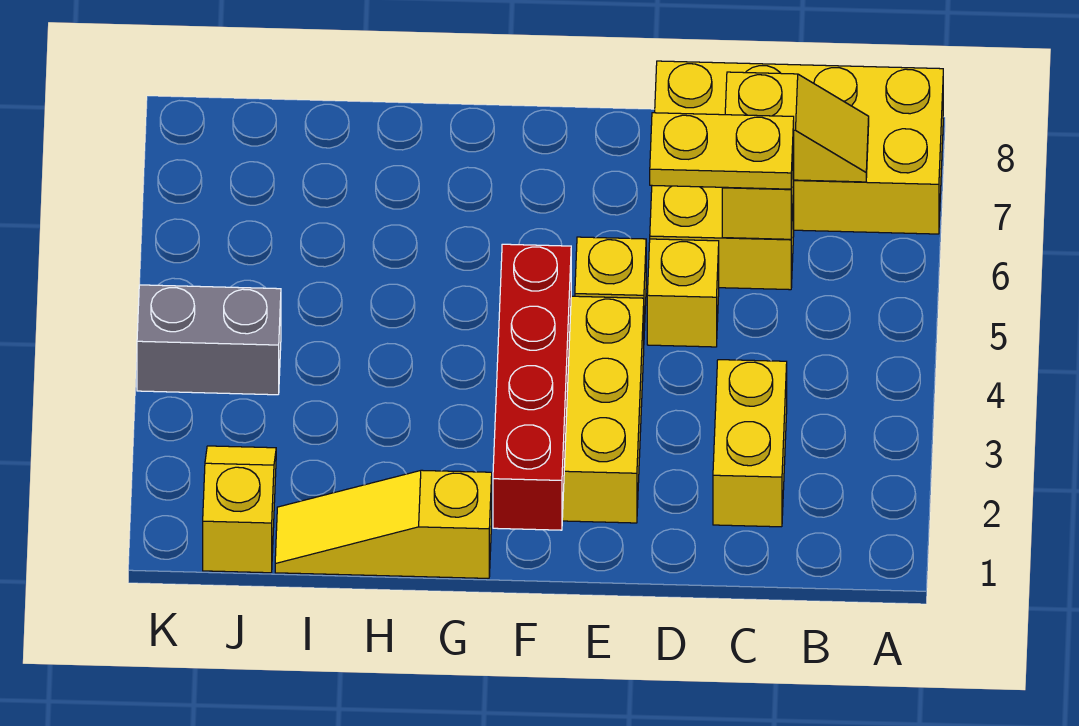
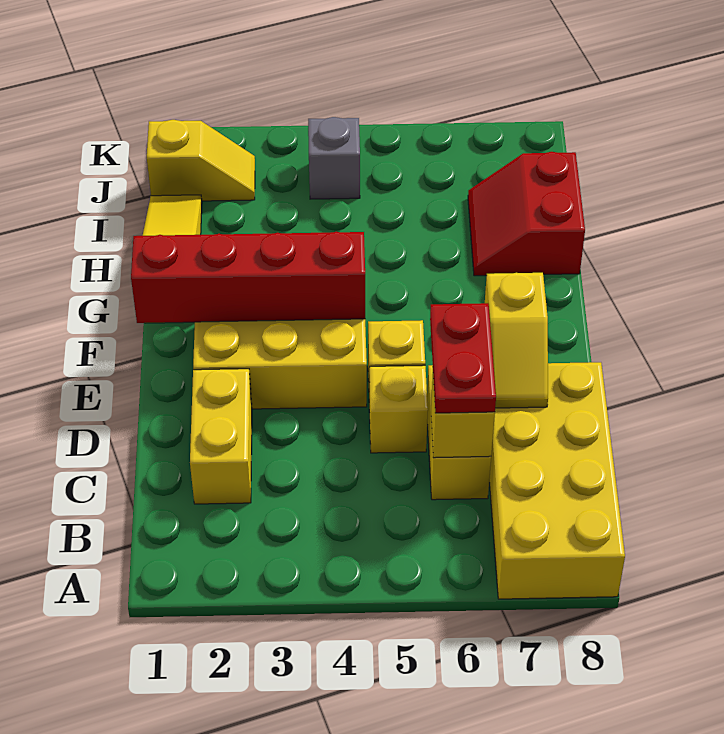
yellow slope B7:C7 level 2 top C -> yellow slope D7:E7 level 2 top E
yellow brick C2:C3 level 1 -> yellow brick C2:D2 level 1
yellow plate C6:D6 level 3 -> red plate C6:D6 level 3
none -> red slope H7:I8 level 1 top 8
grey brick J4:K4 level 1 -> grey brick J4 level 1

